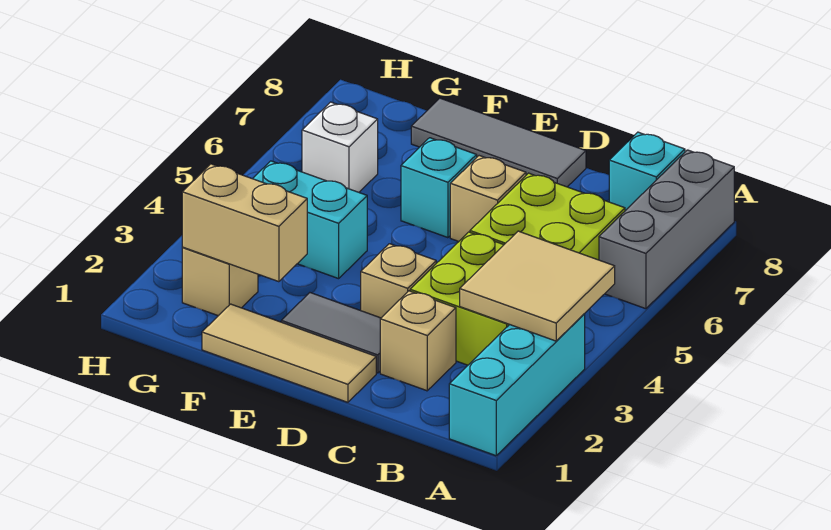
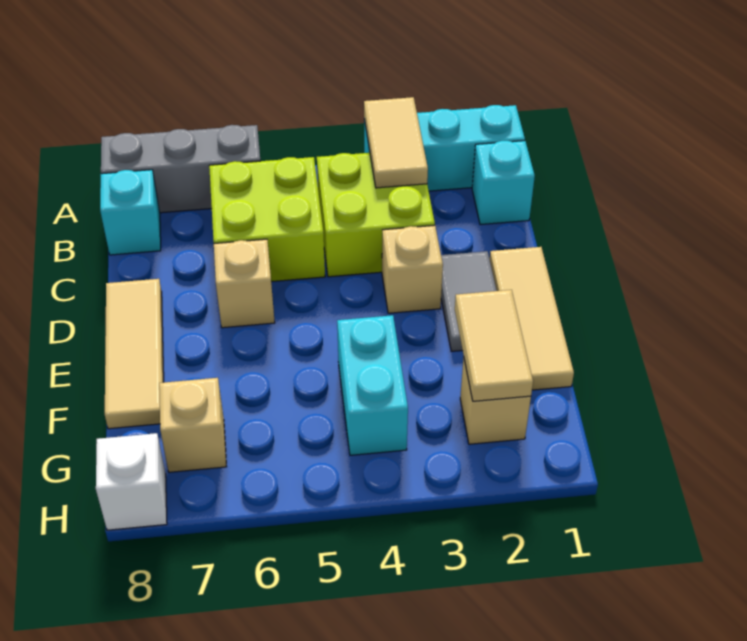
tan tile A3:B4 level 2 -> tan tile A3:B3 level 2
tan brick C2 level 1 -> tan brick G7 level 1
grey tile D8:F8 level 1 -> tan tile D8:F8 level 1
cyan brick E6 level 1 -> cyan brick B1 level 1
tan brick F2:G2 level 2 -> tan tile F2:G2 level 2
white brick G6 level 1 -> white brick H8 level 1

